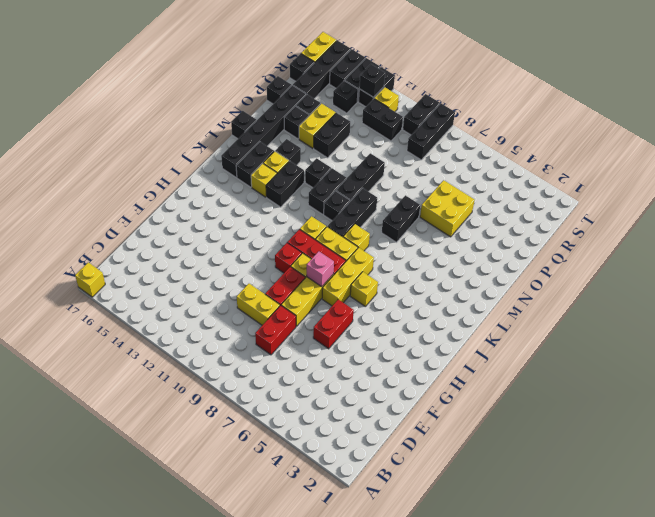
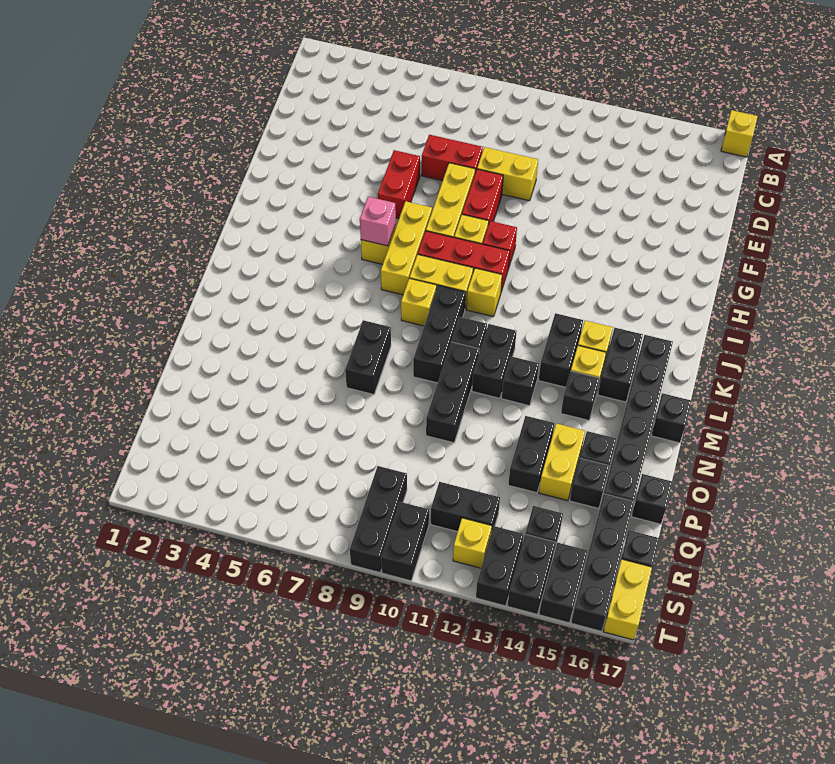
red brick D8:E8 level 1 -> red brick E7:E8 level 1
pink brick H8 level 2 -> pink brick I6 level 2
yellow brick O5:P6 level 1 -> none
black brick S13 level 2 -> none

